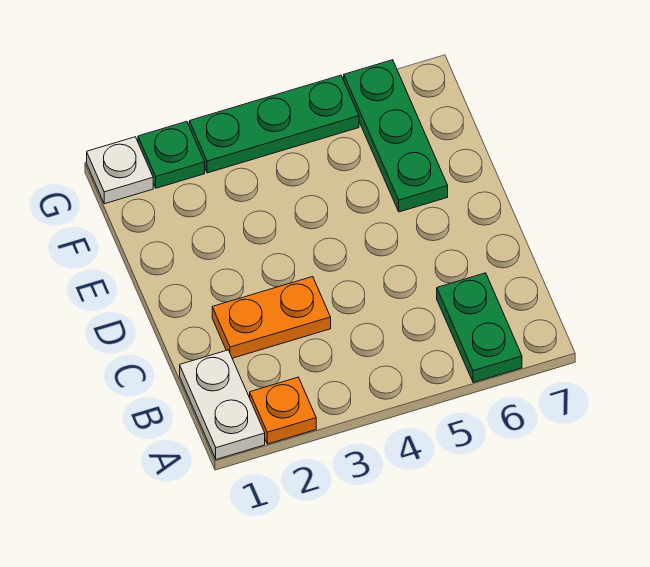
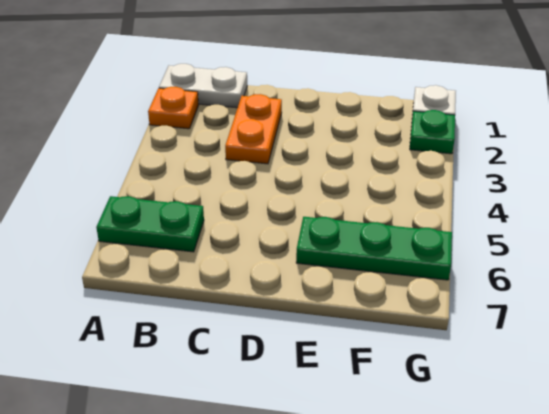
green plate G3:G5 level 1 -> none

